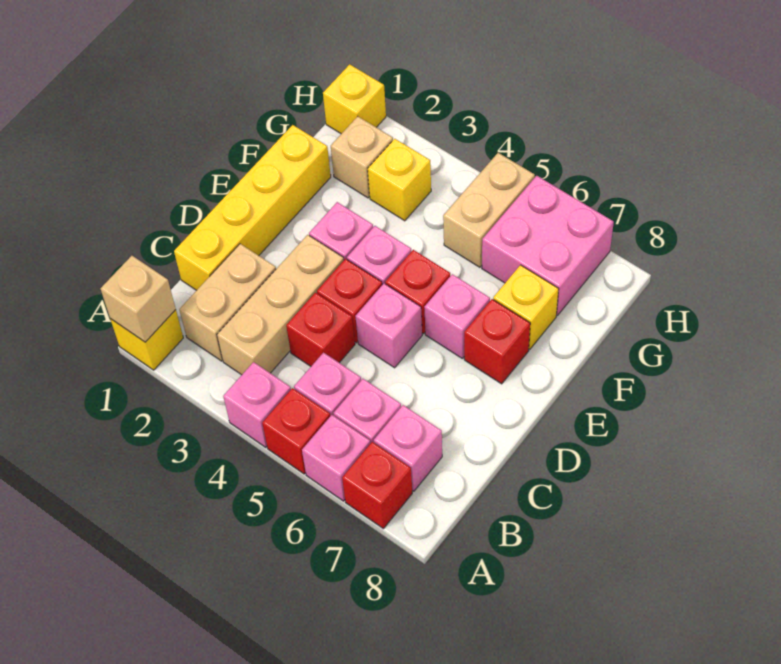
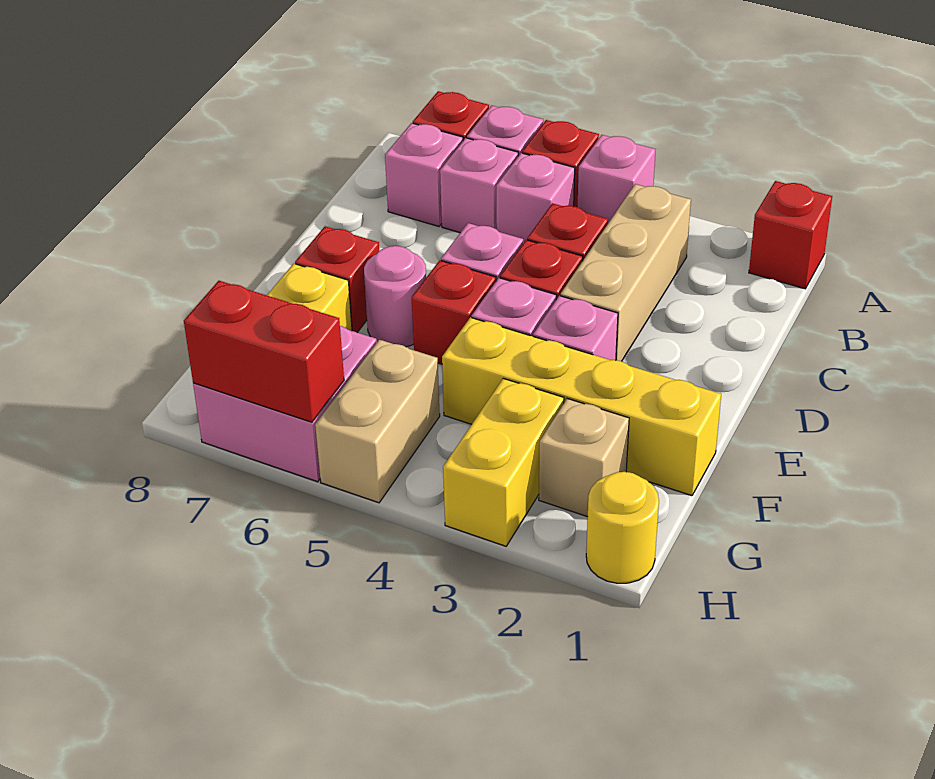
yellow brick A1 level 1 -> red brick A1 level 1
tan brick A1 level 2 -> none
tan brick B2:C2 level 1 -> none
yellow brick C1:F1 level 1 -> yellow brick F1:F4 level 1
pink brick E6 level 1 -> pink round brick E6 level 1
yellow brick G3 level 1 -> yellow brick G3:H3 level 1
yellow brick H1 level 1 -> yellow round brick H1 level 1
none -> red brick H6:H7 level 2

